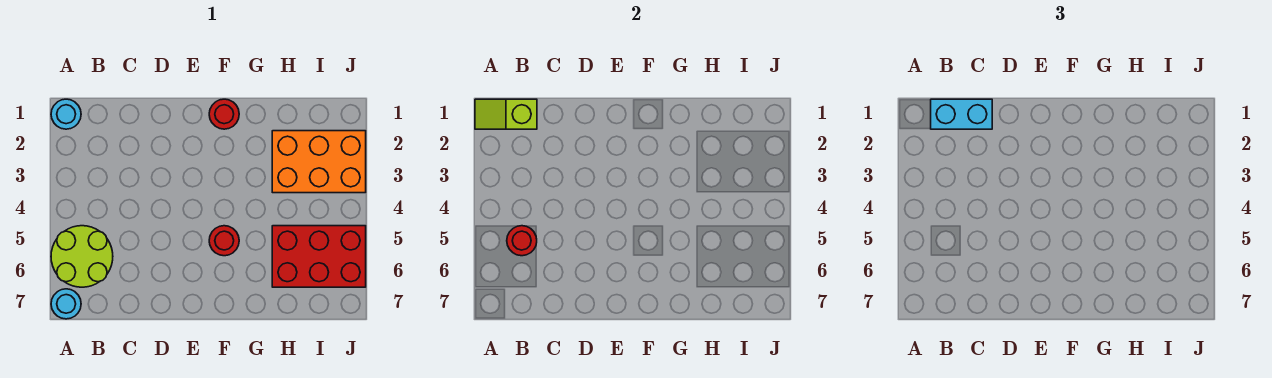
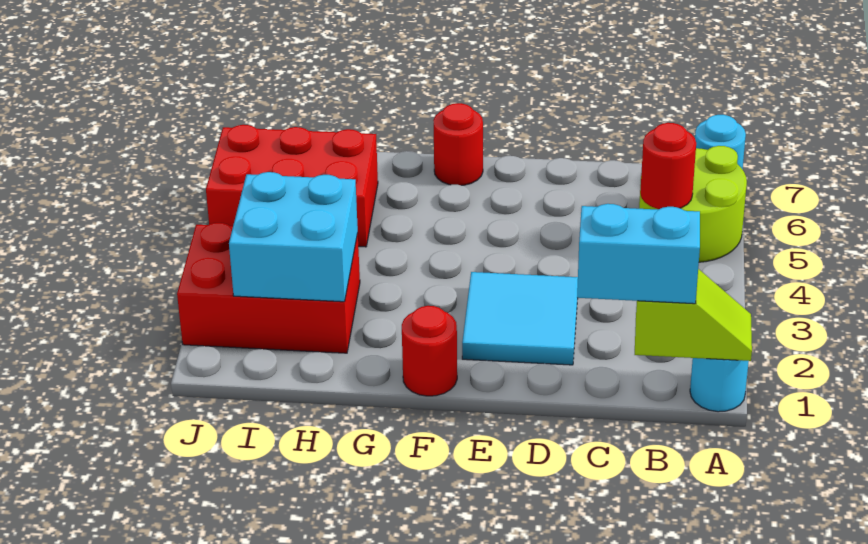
none -> cyan tile D2:E3 level 1
red round brick F5 level 1 -> red round brick F7 level 1
orange brick H2:J3 level 1 -> red brick H2:J3 level 1
none -> cyan brick H2:I3 level 2

